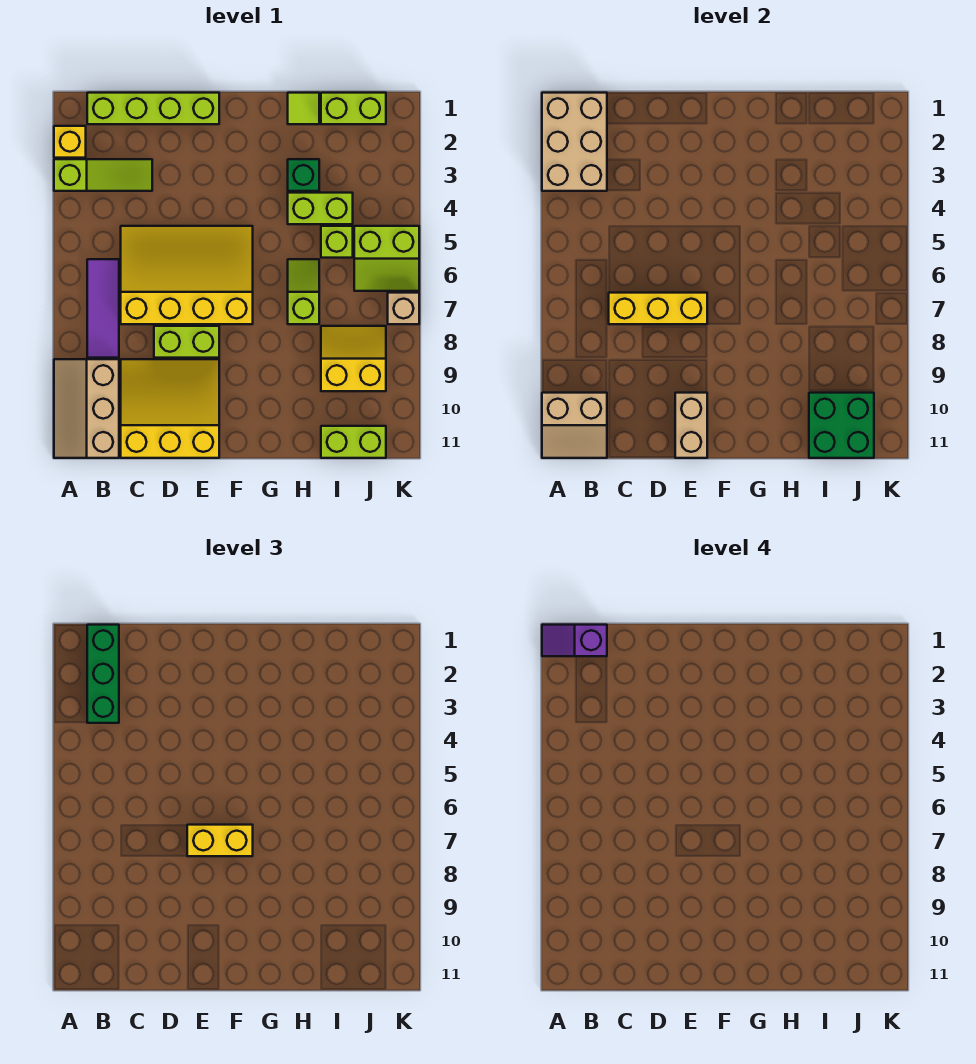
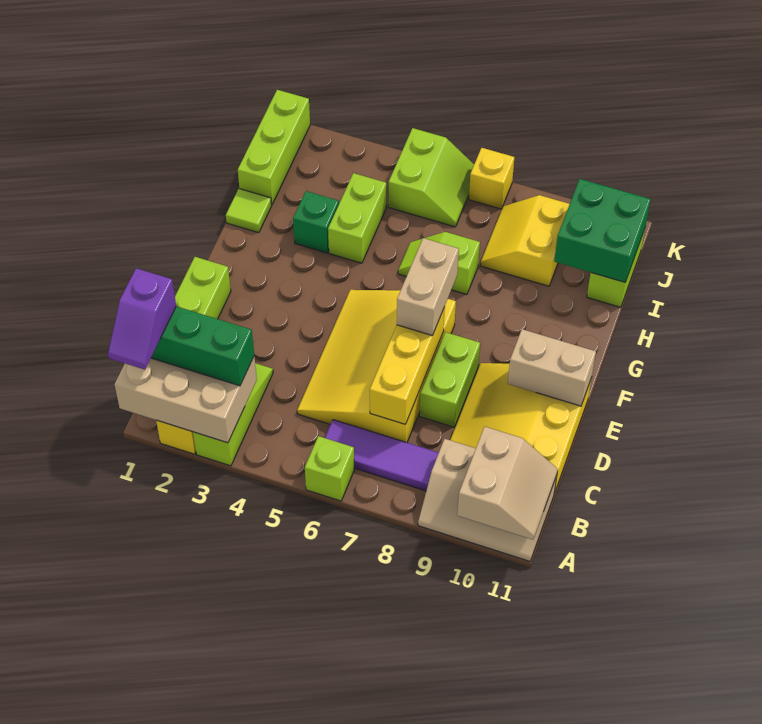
yellow brick E7:F7 level 3 -> tan brick E7:F7 level 3
lime brick I1:J1 level 1 -> lime brick I1:K1 level 1
lime brick I5 level 1 -> lime brick A6 level 1
tan brick K7 level 1 -> yellow brick K7 level 1

